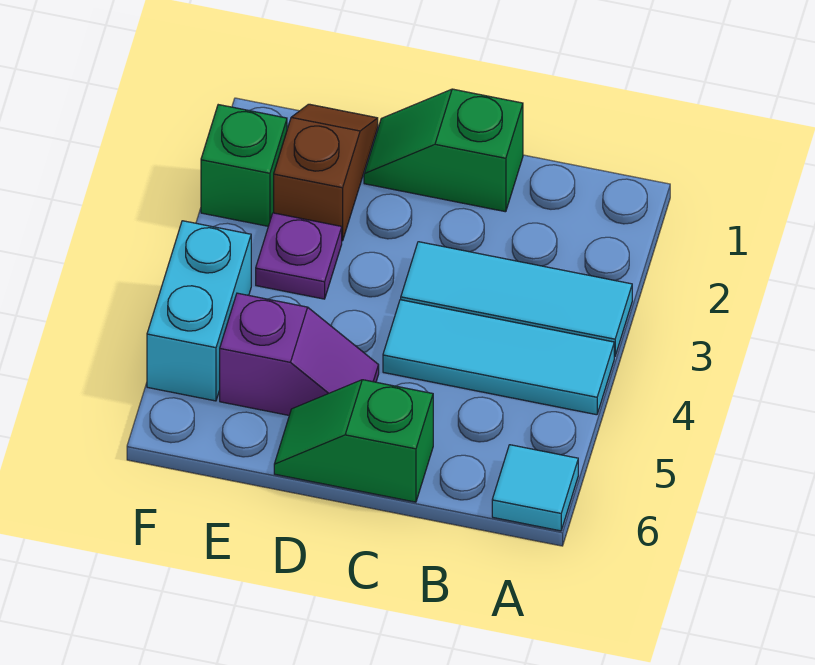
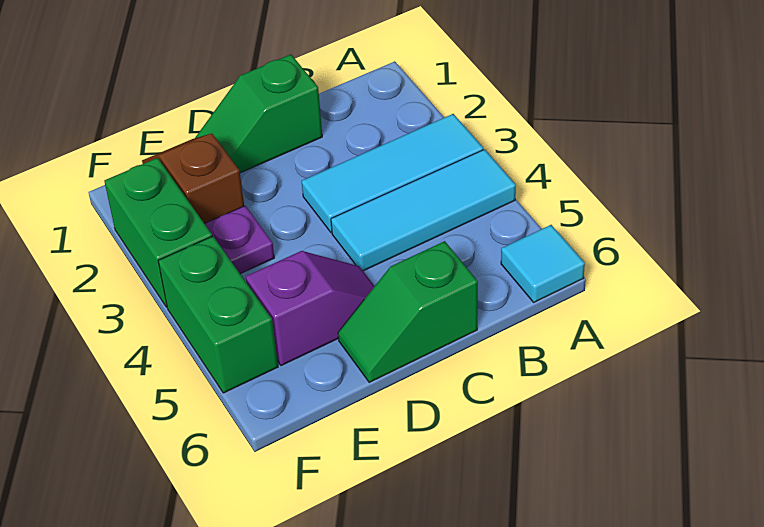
green brick F2 level 1 -> green brick F2:F3 level 1
cyan brick F4:F5 level 1 -> green brick F4:F5 level 1

